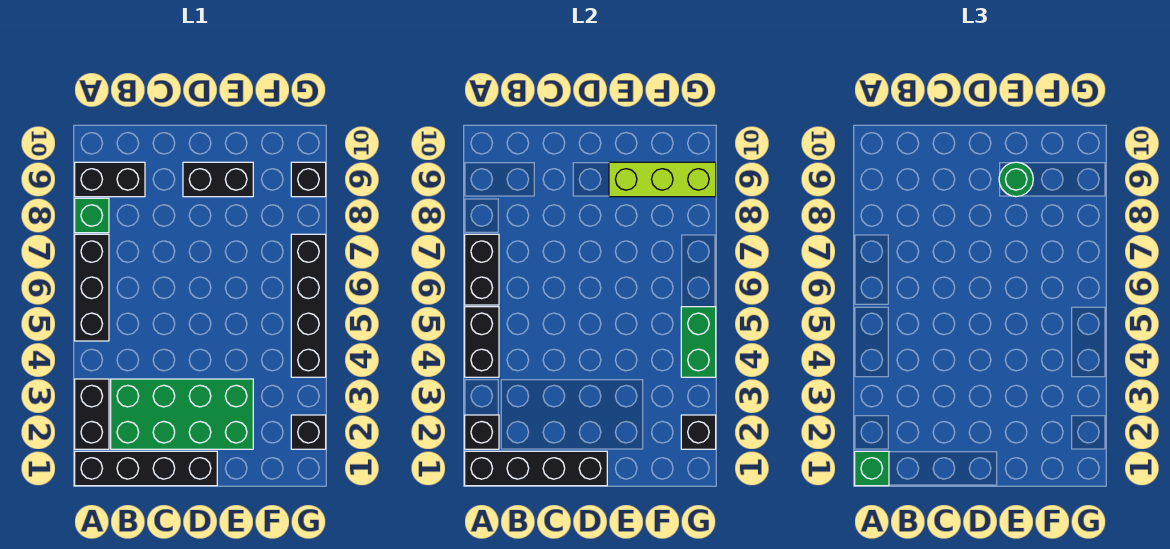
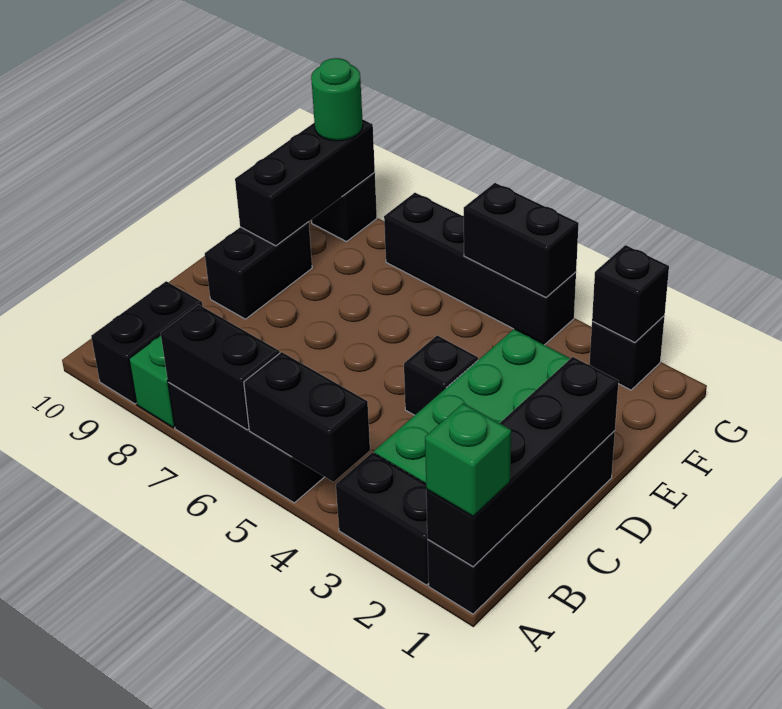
black brick A2 level 2 -> black brick D4 level 1
lime brick E9:G9 level 2 -> black brick E9:G9 level 2
green round brick E9 level 3 -> green round brick G9 level 3
green brick G4:G5 level 2 -> black brick G4:G5 level 2

